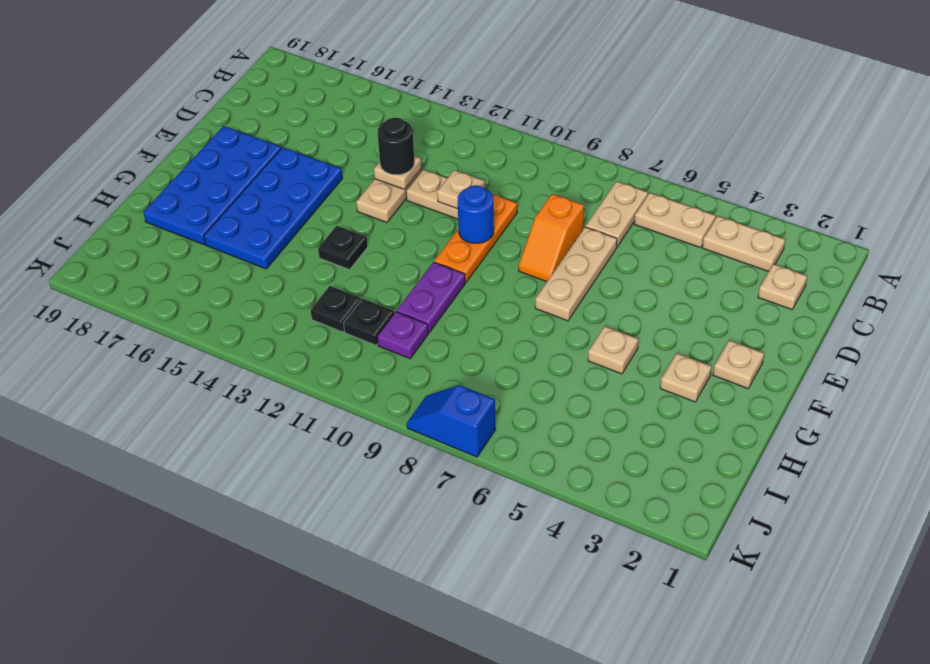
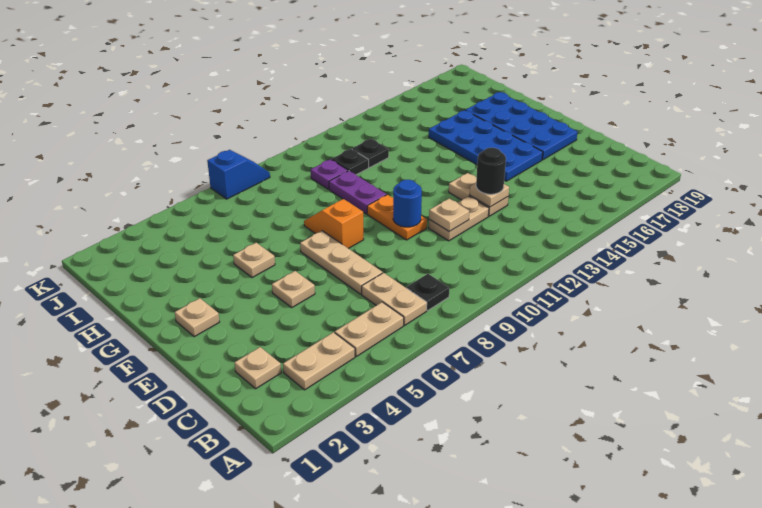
orange slope D8:E8 level 1 top D -> orange slope F8:G8 level 1 top F
orange plate D10:F10 level 1 -> orange plate E10:F10 level 1
tan plate G3 level 1 -> tan plate E5 level 1
black plate G13 level 1 -> black plate B8 level 1

